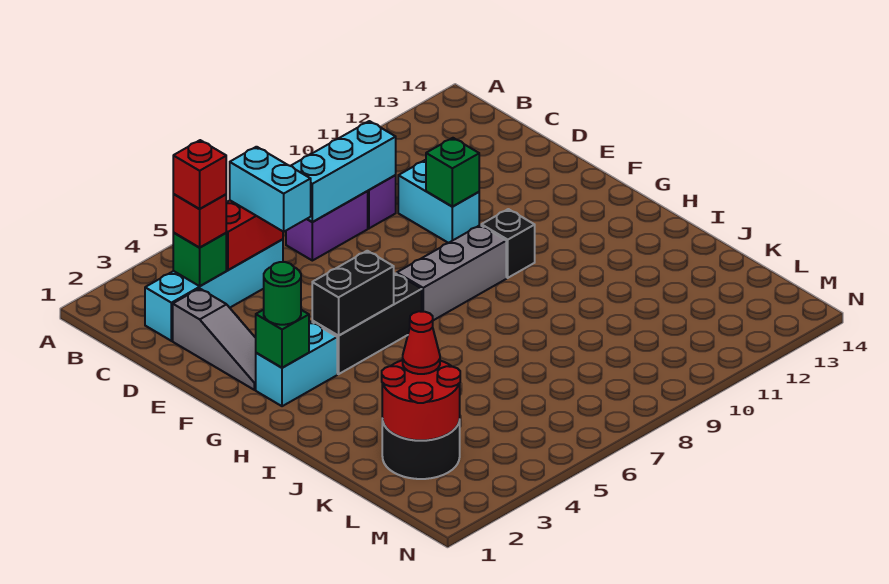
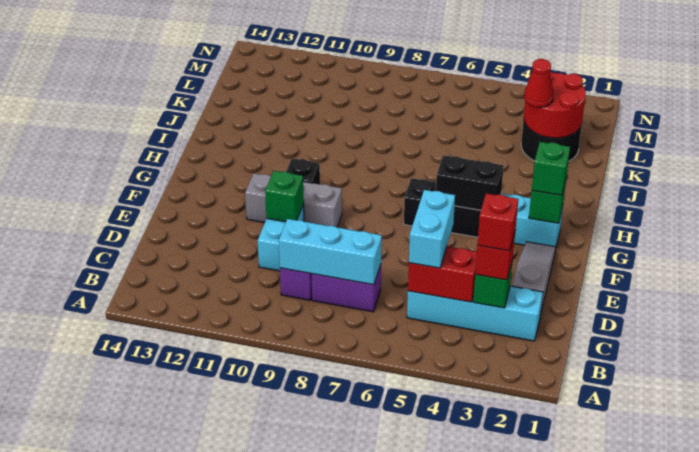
green round brick G2 level 3 -> green brick G2 level 3
grey brick G7:G9 level 1 -> grey brick F9:F11 level 1

